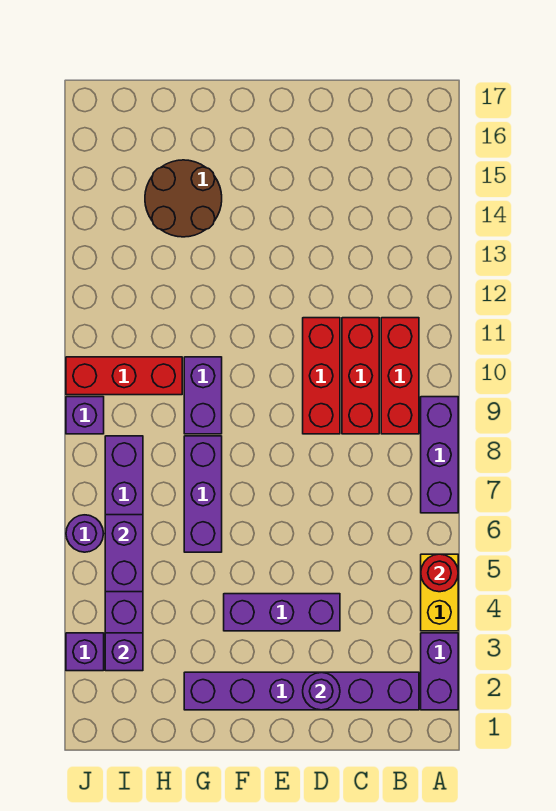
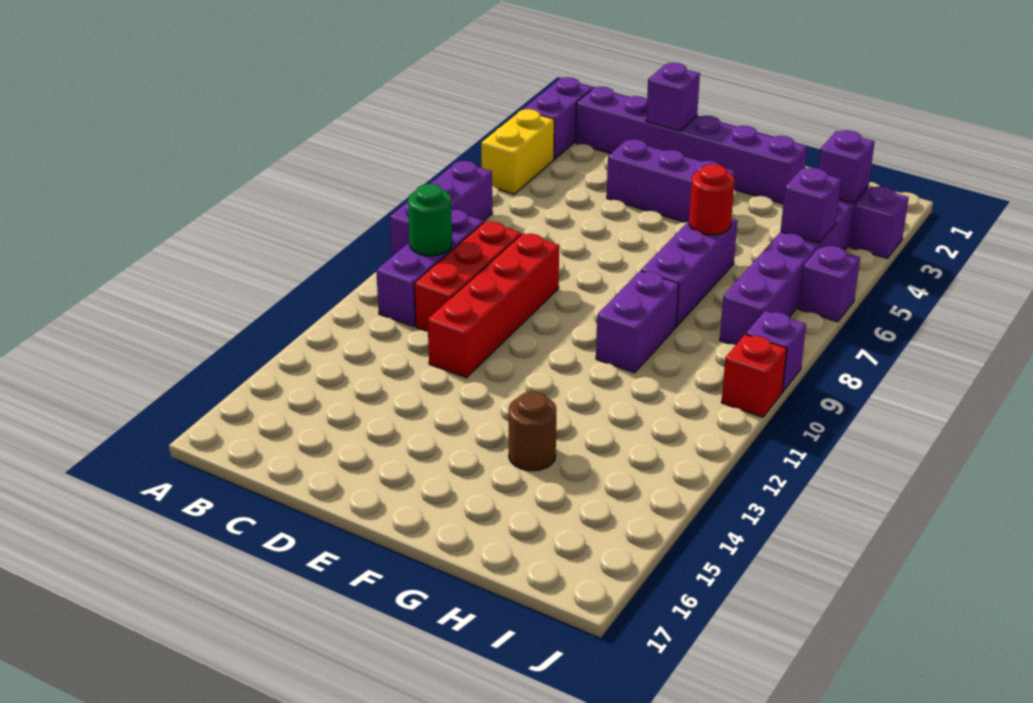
red round brick A5 level 2 -> red round brick G6 level 2
red brick B9:B11 level 1 -> purple brick B9:B11 level 1
none -> green round brick B10 level 2
purple round brick D2 level 2 -> purple brick D2 level 2
red brick D9:D11 level 1 -> red brick D9:D12 level 1
brown round brick G14:H15 level 1 -> brown round brick G14 level 1
red brick H10:J10 level 1 -> red brick J10 level 1
purple brick I5:I6 level 2 -> purple brick I5 level 2
purple round brick J6 level 1 -> purple brick J6 level 1

